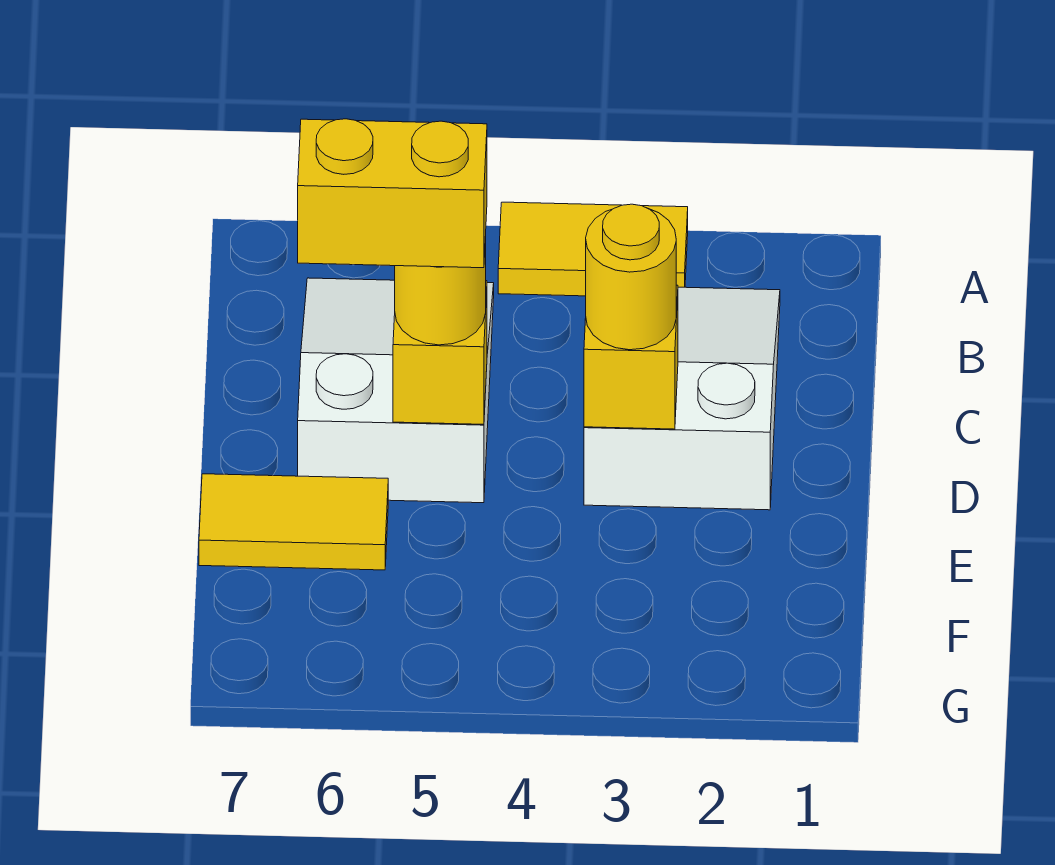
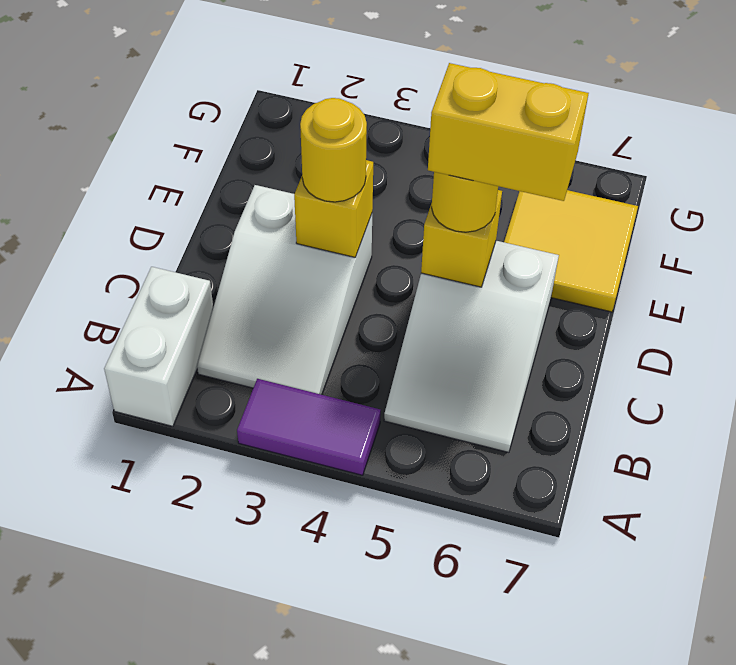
none -> white brick A1:B1 level 1
yellow tile A3:A4 level 1 -> purple tile A3:A4 level 1
yellow tile E6:E7 level 1 -> yellow tile E6:F7 level 1

